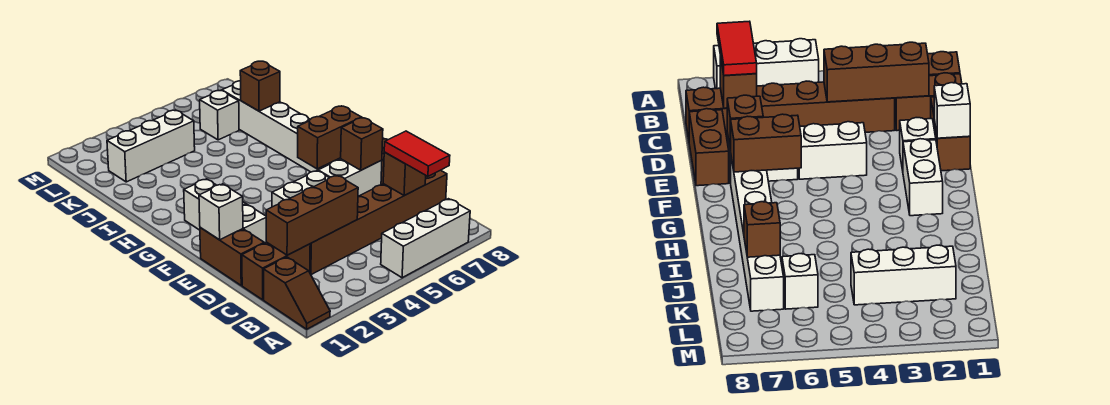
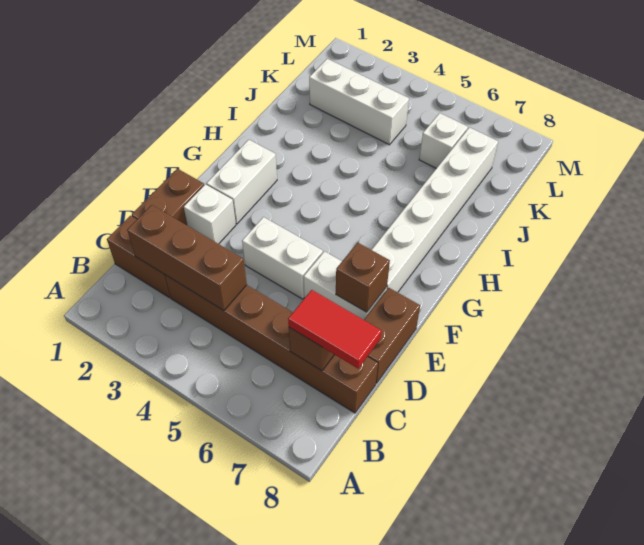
brown slope A1:B1 level 1 top B -> none
white brick A5:A7 level 1 -> none
red tile B7:C7 level 3 -> red tile C7:C8 level 3
white brick E1 level 2 -> none
brown brick F6:F7 level 2 -> none
brown brick J7 level 2 -> none

